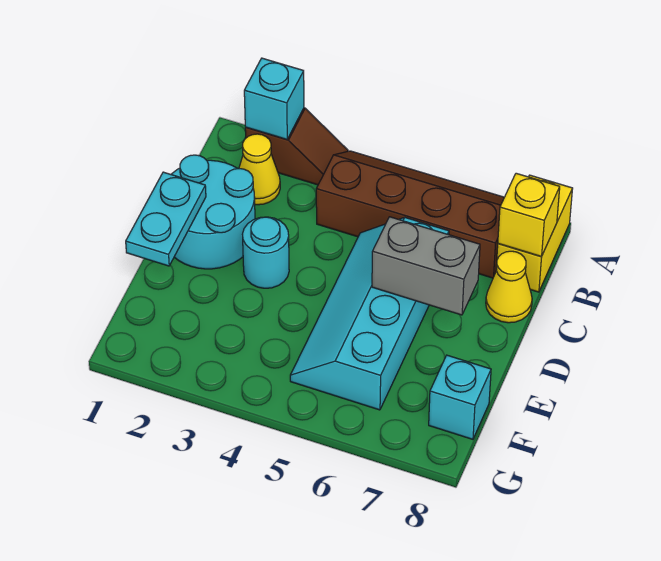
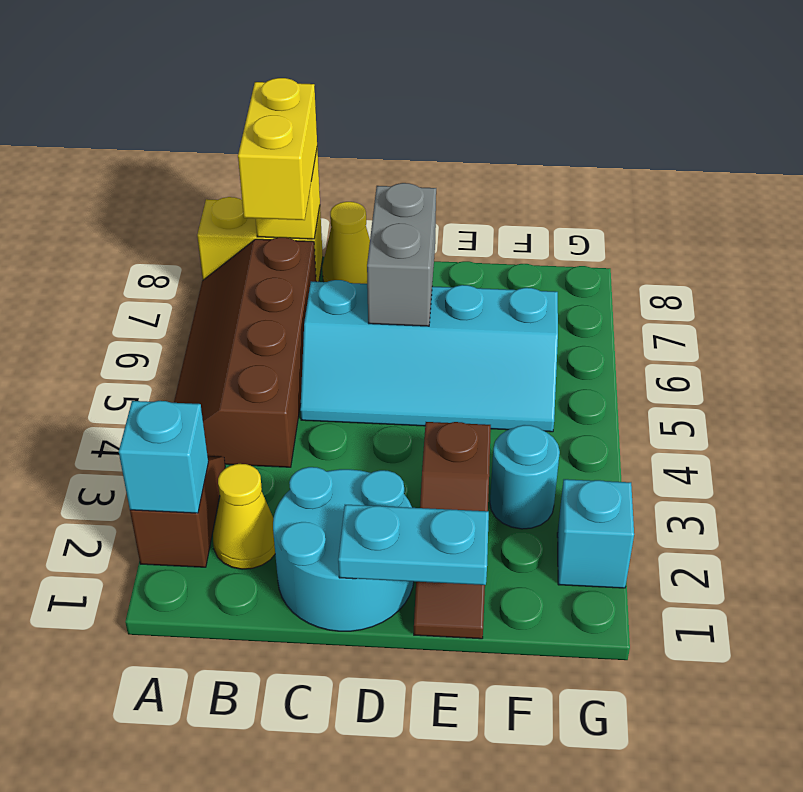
none -> yellow brick B7:B8 level 3
cyan round brick D3 level 1 -> cyan round brick F3 level 1
none -> brown slope E1:E3 level 1 top 3
cyan brick F8 level 1 -> cyan brick G2 level 1

